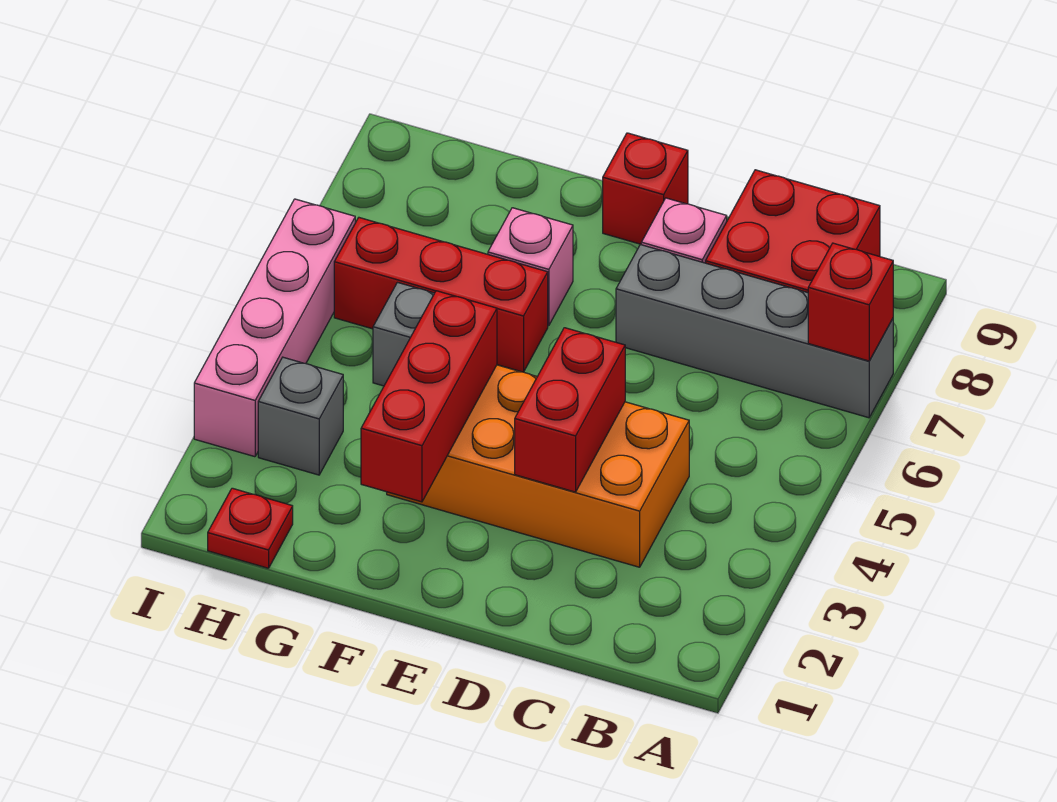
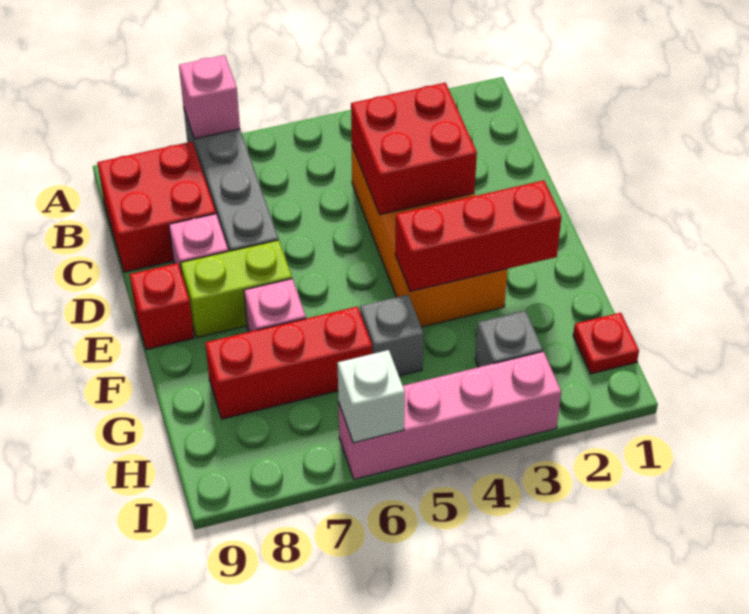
red brick A7 level 2 -> pink brick A7 level 2
red brick D3:D4 level 2 -> red brick C3:D4 level 2
none -> lime brick E7:E8 level 1
red brick F6:H6 level 1 -> red brick G6:G8 level 1
none -> white brick I6 level 2

